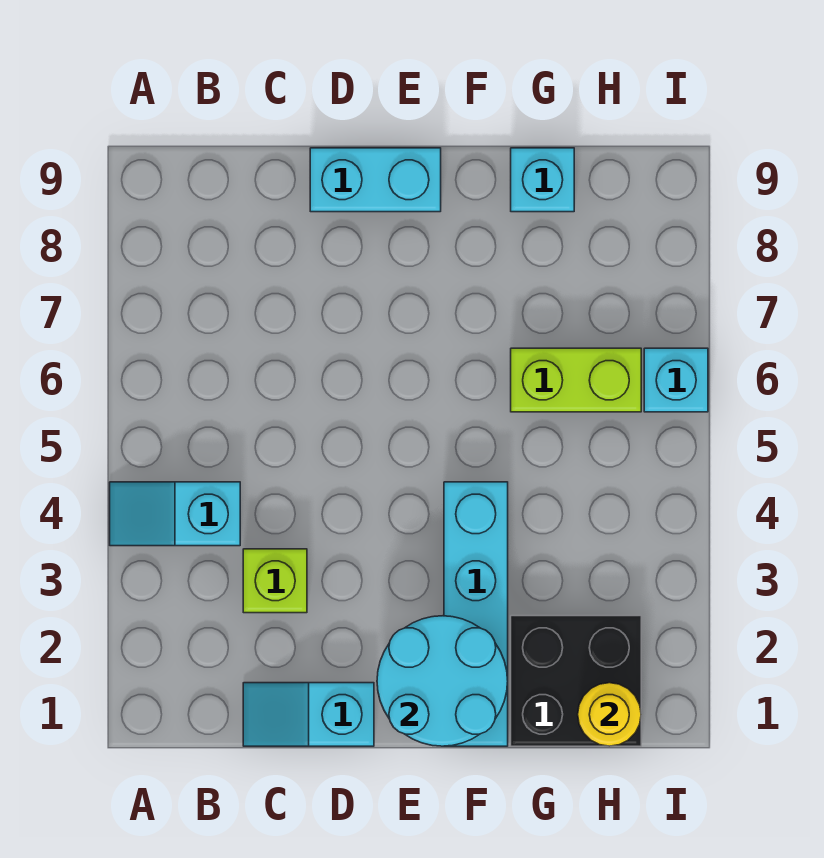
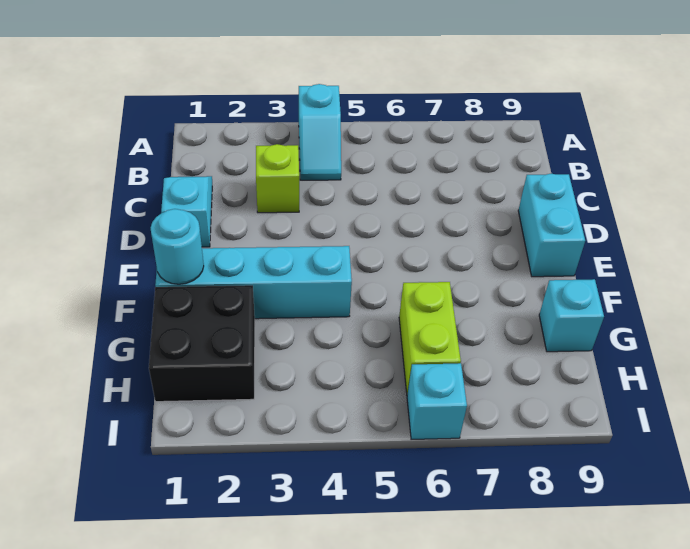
cyan slope A4:B4 level 1 top B -> cyan slope A4:B4 level 1 top A
cyan round brick E1:F2 level 2 -> cyan round brick F1 level 2
yellow round brick H1 level 2 -> none

